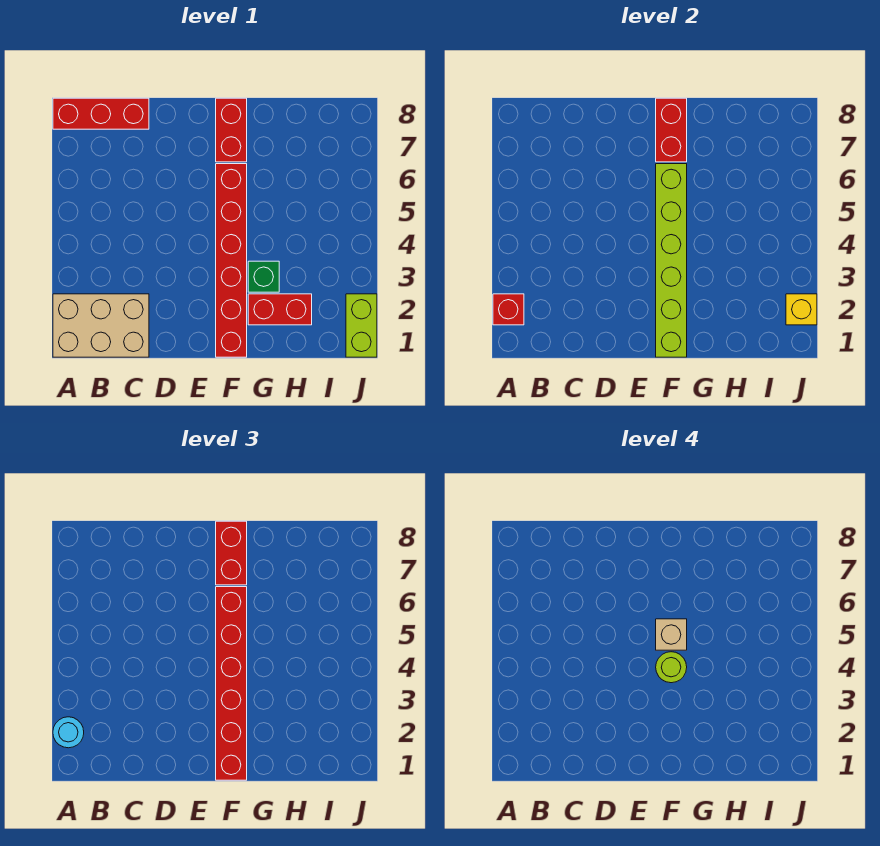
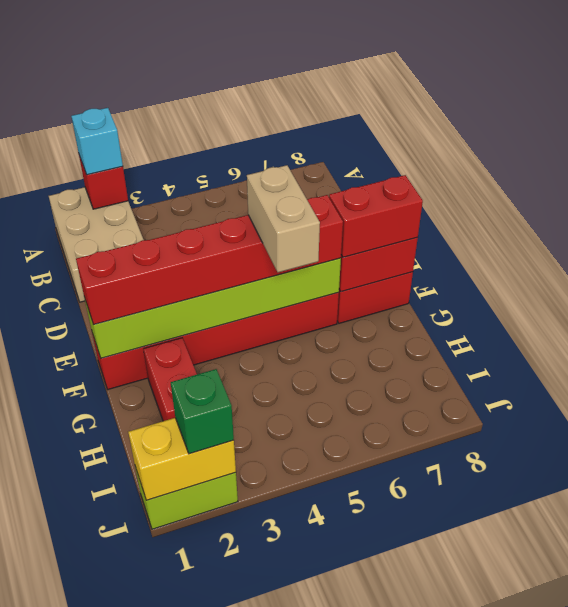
cyan round brick A2 level 3 -> cyan brick A2 level 3
red brick A8:C8 level 1 -> none
lime round brick F4 level 4 -> none
tan brick F5 level 4 -> tan brick F5:G5 level 4
green brick G3 level 1 -> green brick J2 level 3
yellow brick J2 level 2 -> yellow brick J1:J2 level 2

